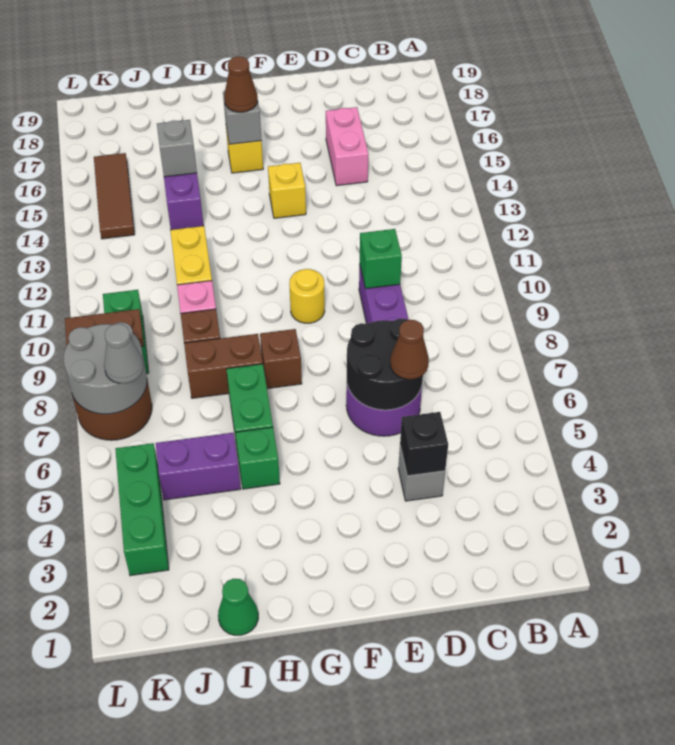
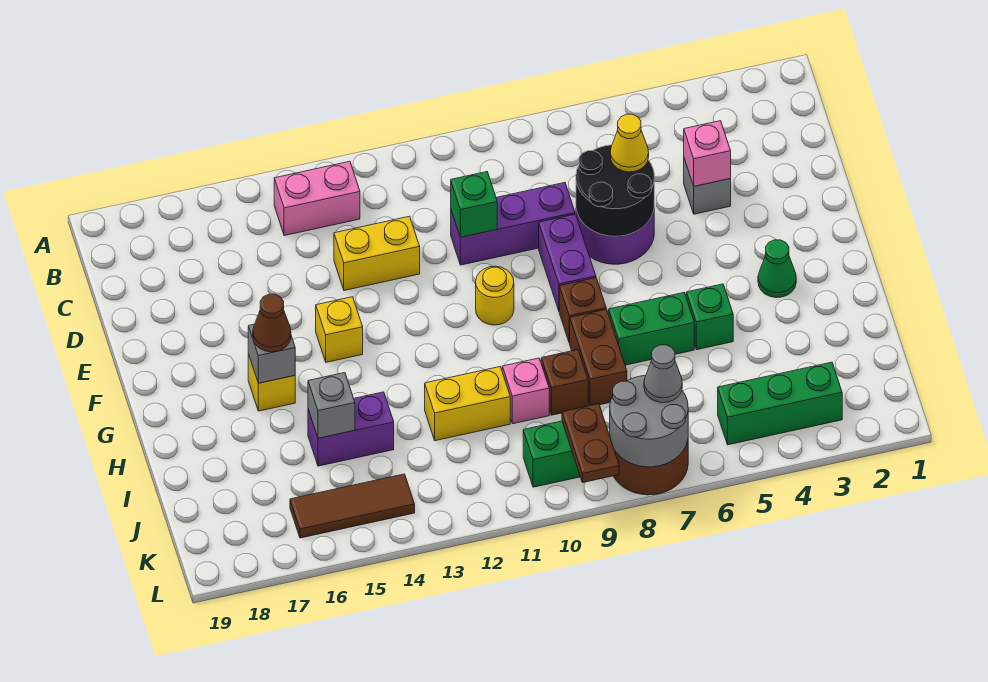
black brick D4 level 2 -> pink brick D4 level 2
brown cone D6 level 3 -> yellow cone D6 level 3
none -> yellow brick D12:D13 level 1
pink brick D15:D16 level 1 -> pink brick B13:B14 level 1
green cone I1 level 1 -> green cone G3 level 1
purple brick I5:J5 level 1 -> purple brick E8:F8 level 1

